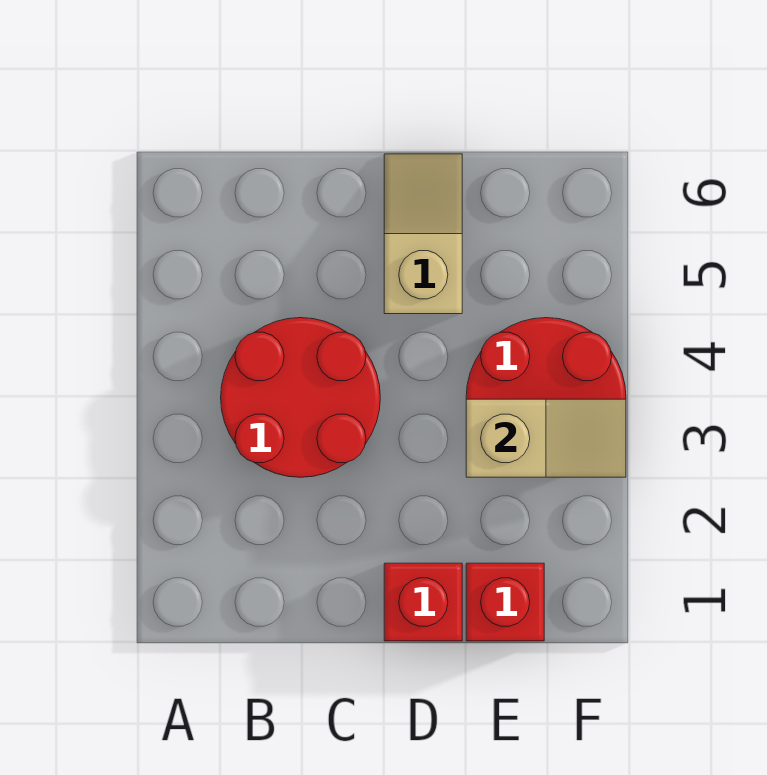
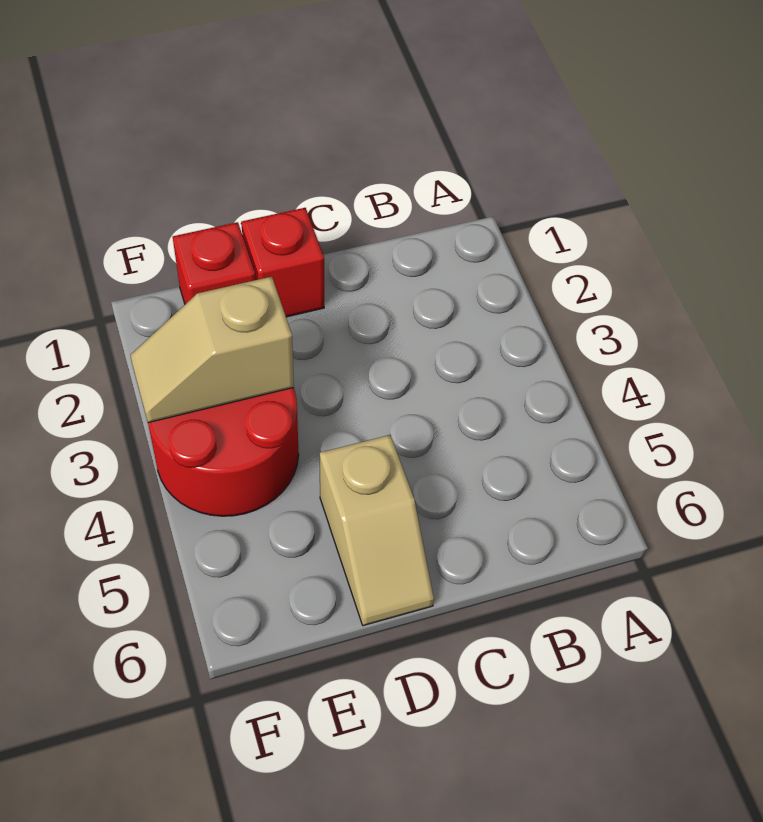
red round brick B3:C4 level 1 -> none

